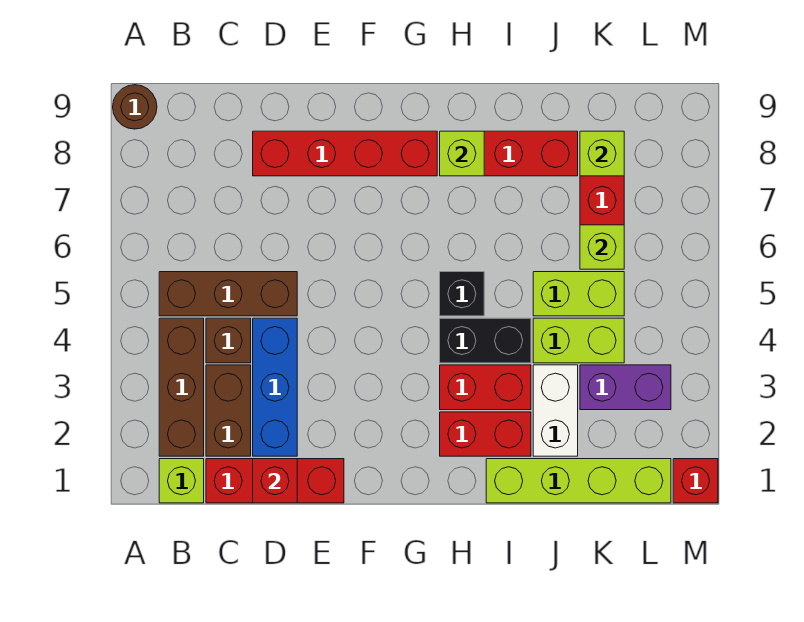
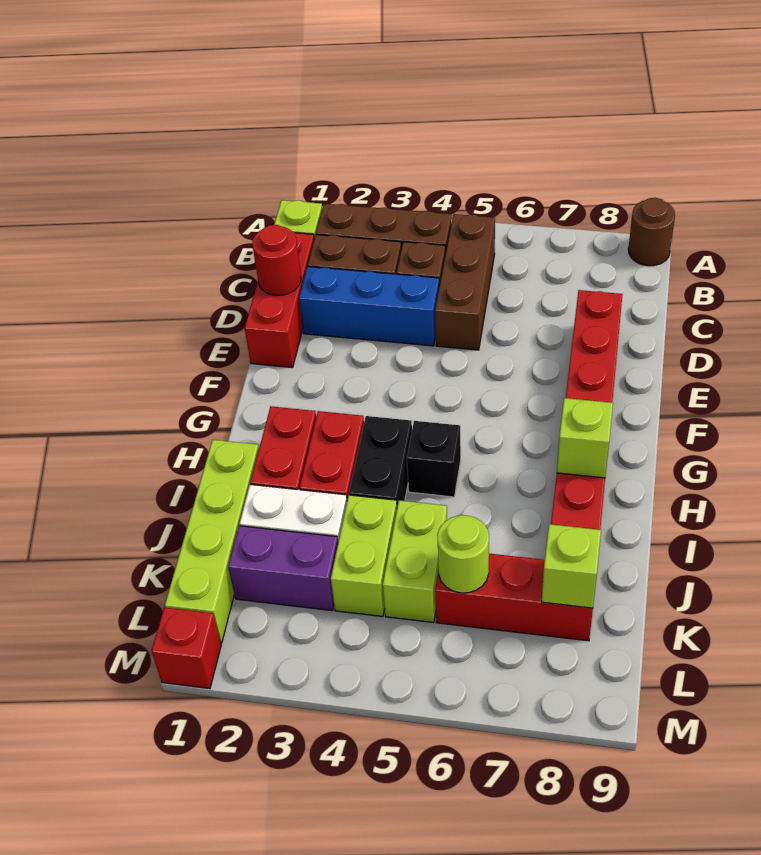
red brick D1 level 2 -> red round brick D1 level 2
purple brick K3:L3 level 1 -> purple brick K2:K3 level 1
lime brick K6 level 2 -> lime round brick K6 level 2

